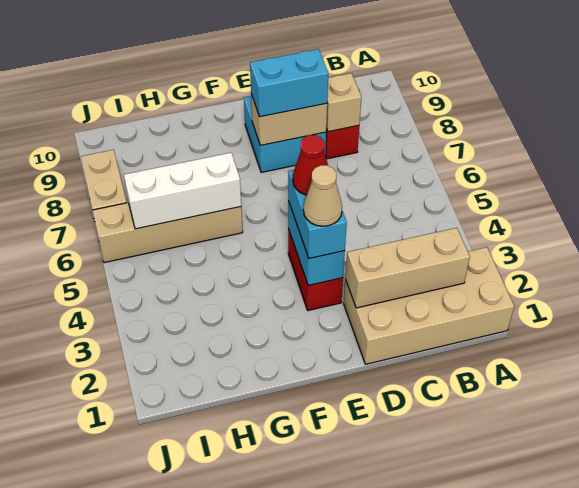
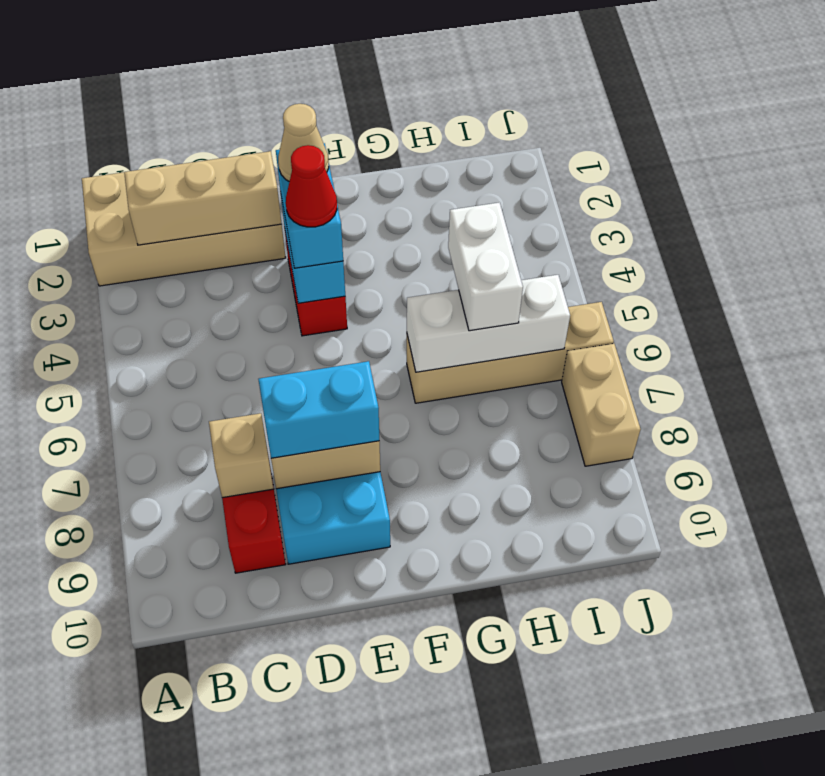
none -> white brick H5:H6 level 3

